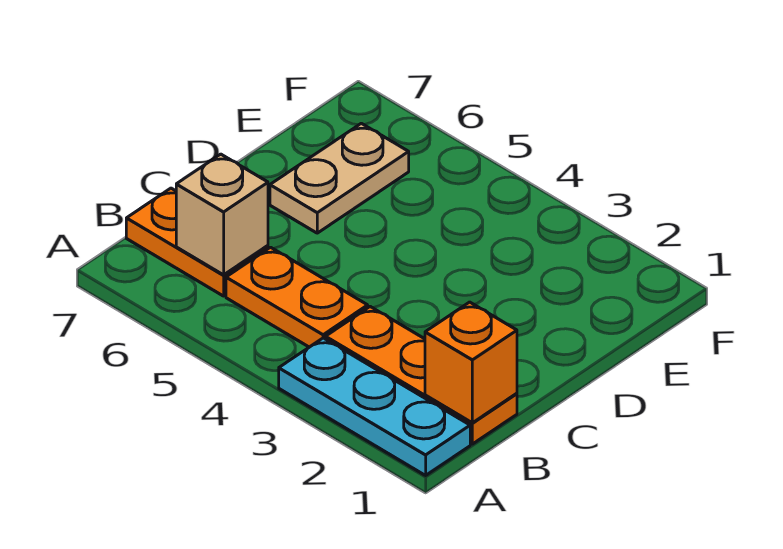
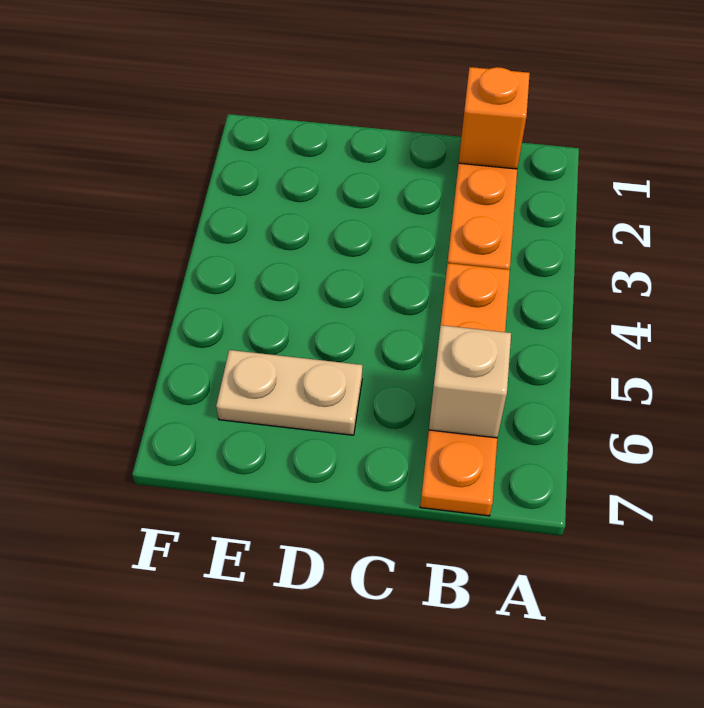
cyan plate A1:A3 level 1 -> none

